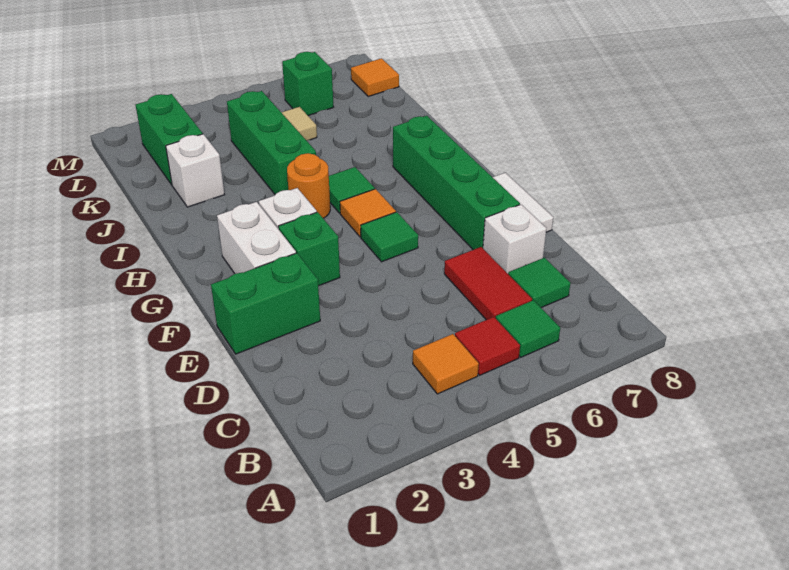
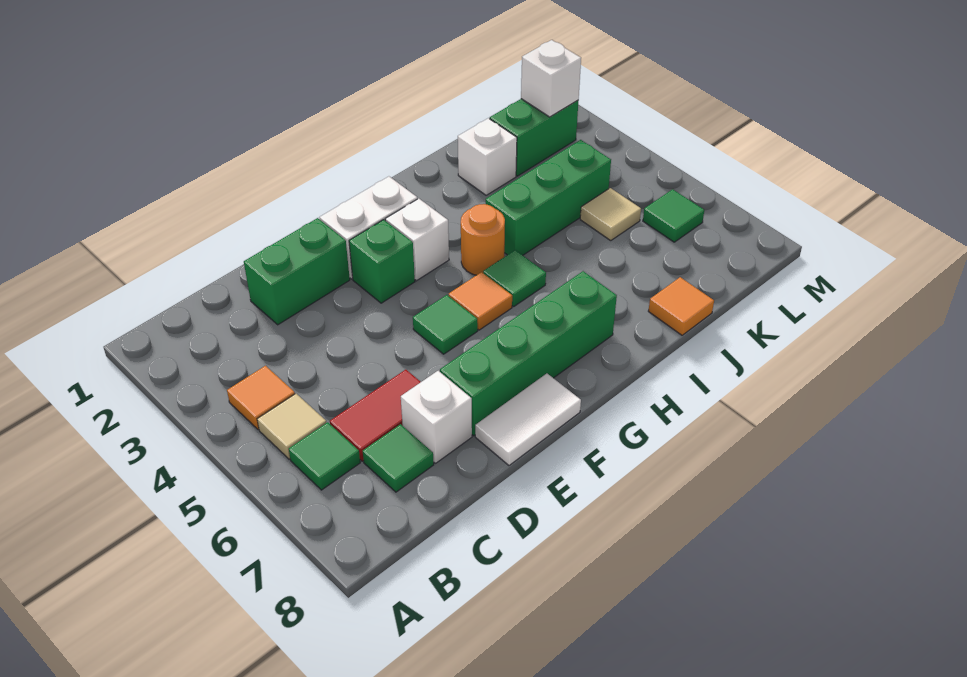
red tile B5 level 1 -> tan tile B5 level 1
green brick E1:E2 level 1 -> green brick D2:E2 level 1
none -> white brick L2 level 2
green brick L6 level 1 -> green tile L6 level 1
orange tile L8 level 1 -> orange tile J8 level 1

